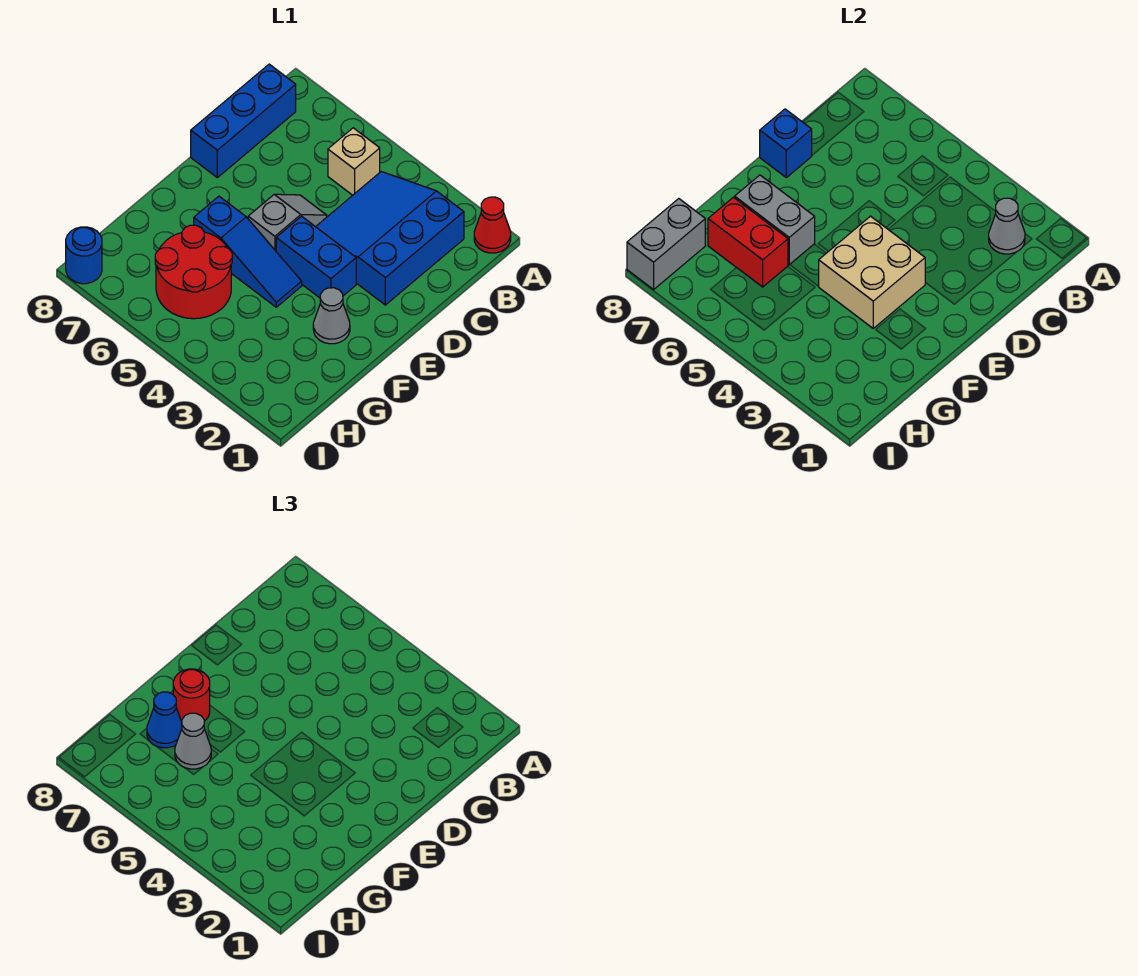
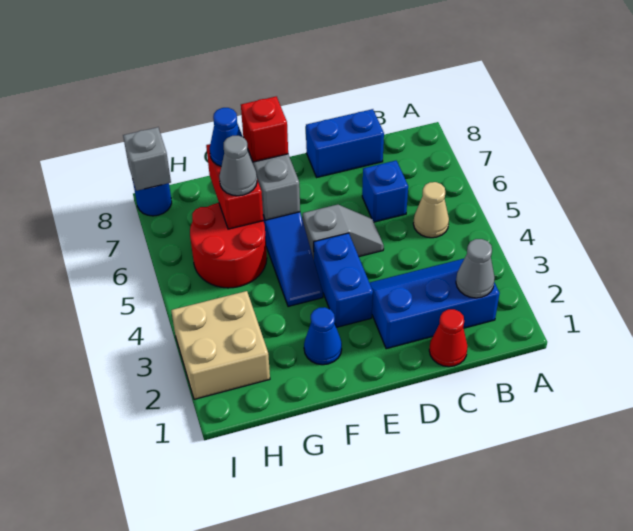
red cone A1 level 1 -> red cone C1 level 1
blue slope B2:D4 level 1 top 2 -> blue slope B2:D3 level 1 top 2
tan brick B5 level 1 -> tan cone B5 level 1
blue brick B8:D8 level 1 -> blue brick C8:D8 level 1
blue brick D8 level 2 -> blue brick C6 level 1
tan brick E3:F4 level 2 -> tan brick H2:I3 level 1
grey cone F2 level 1 -> blue cone F2 level 1
red round brick F7 level 3 -> red brick F7 level 3
grey brick H8:I8 level 2 -> grey brick I8 level 2

